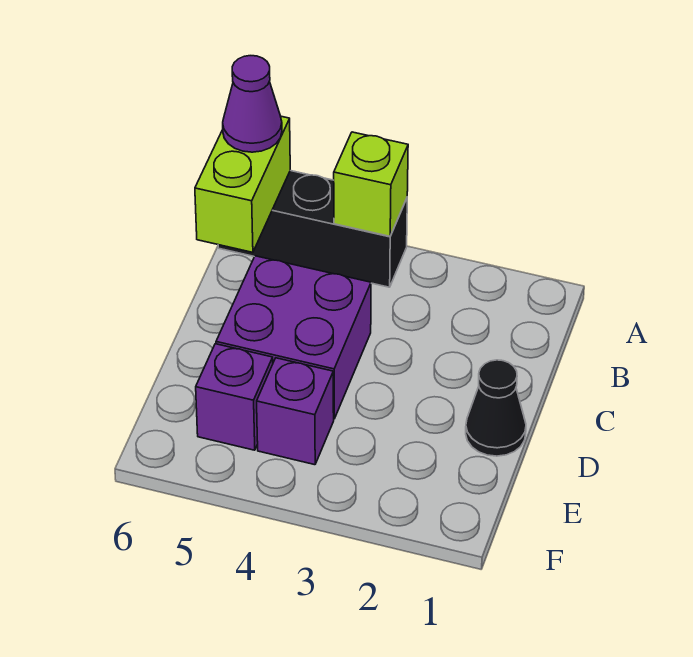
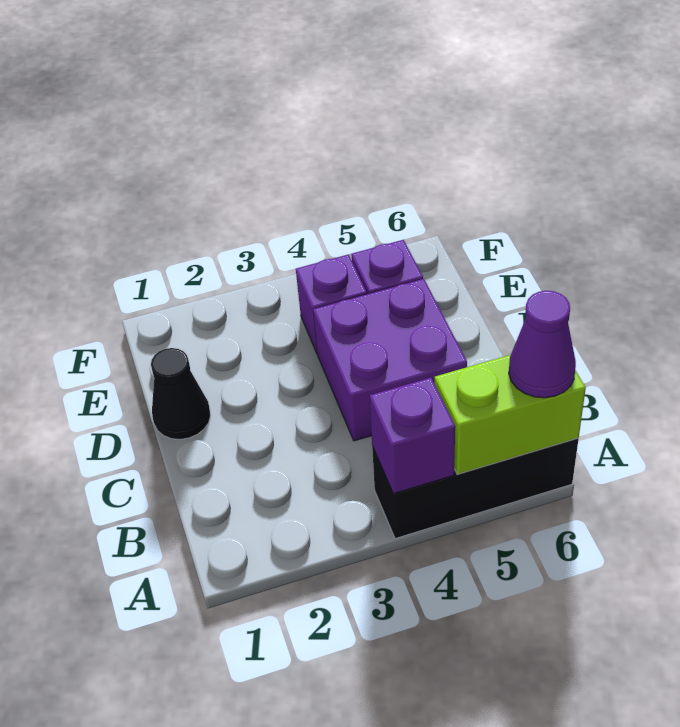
lime brick A4 level 2 -> purple brick A4 level 2
lime brick A6:B6 level 2 -> lime brick A5:A6 level 2

